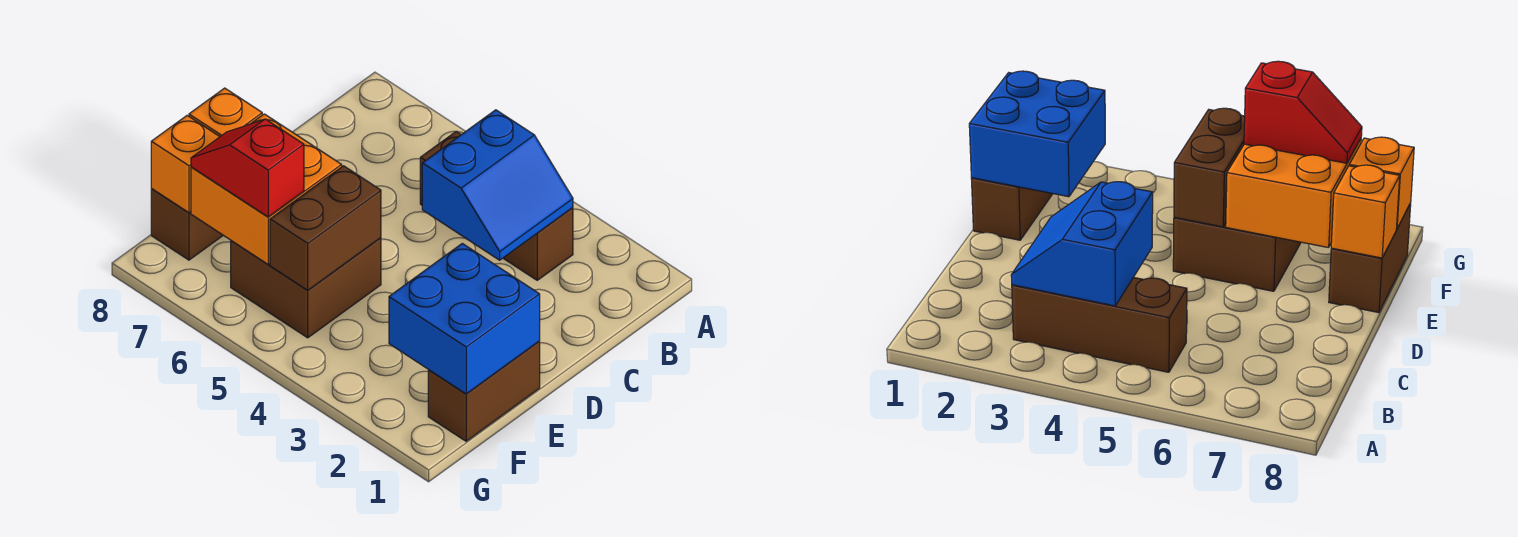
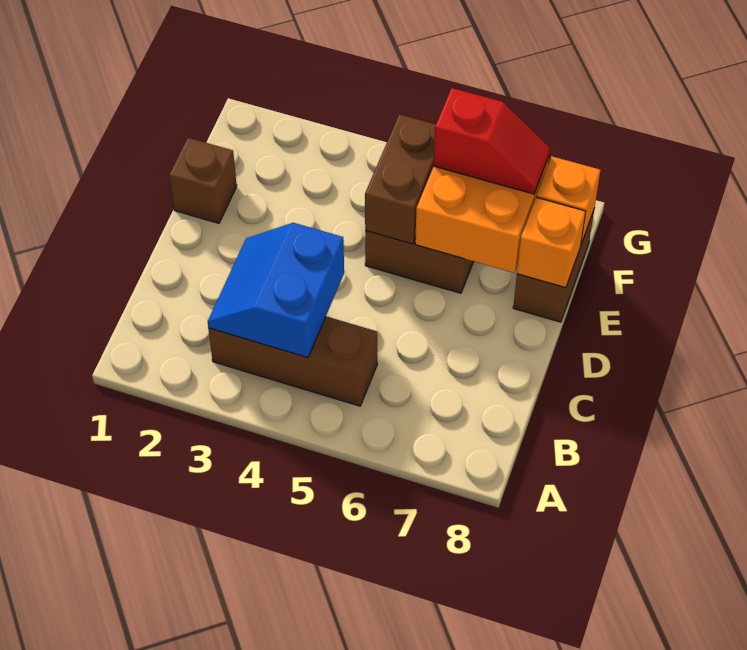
brown brick E1:F1 level 1 -> brown brick E1 level 1
blue brick E1:F2 level 2 -> none

